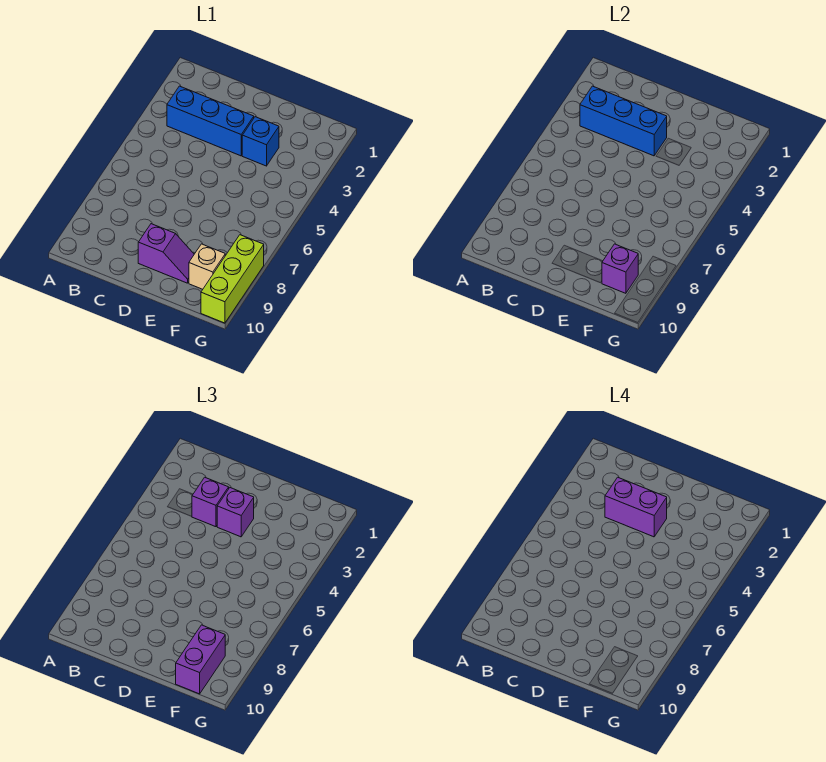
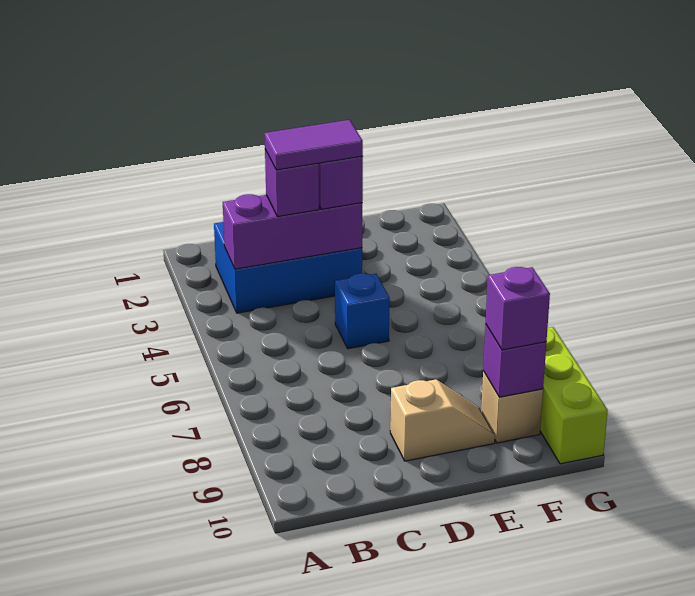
blue brick B3:D3 level 1 -> blue brick B2:D3 level 1
blue brick B3:D3 level 2 -> purple brick B3:D3 level 2
purple brick C3:D3 level 4 -> purple tile C3:D3 level 4
purple slope D9:E9 level 1 top D -> tan slope D9:E9 level 1 top D
blue brick E3 level 1 -> blue brick D5 level 1
purple brick F9:F10 level 3 -> purple brick F9 level 3

